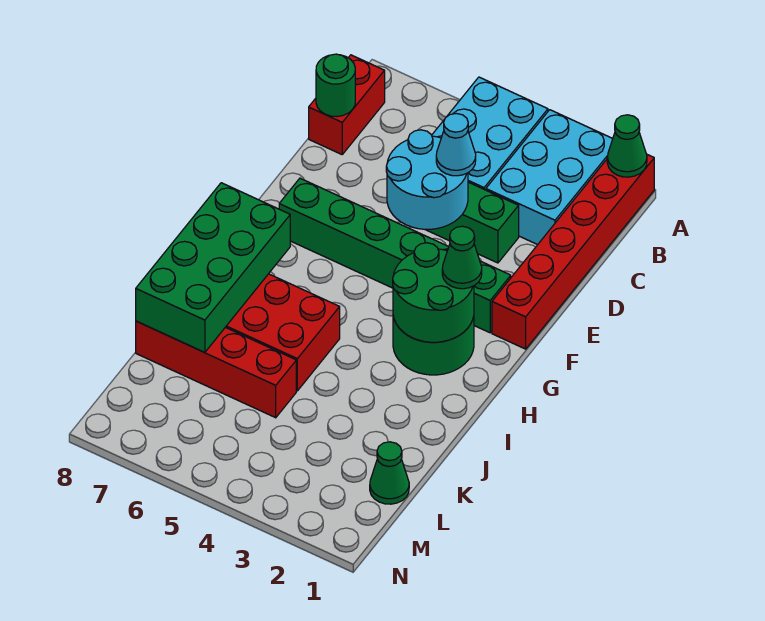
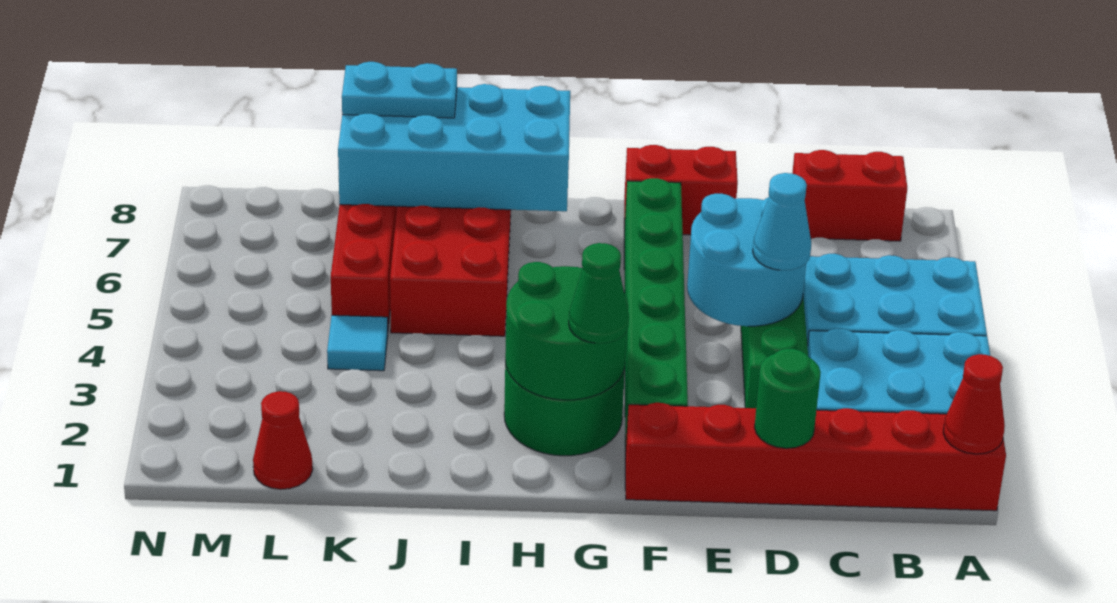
green cone A1 level 2 -> red cone A1 level 2
green round brick C8 level 2 -> green round brick D1 level 2
none -> red brick E8:F8 level 1
green brick H7:K8 level 2 -> cyan brick H7:K8 level 2
none -> cyan plate J8:K8 level 3
none -> cyan tile K4 level 1
green cone L1 level 1 -> red cone L1 level 1

